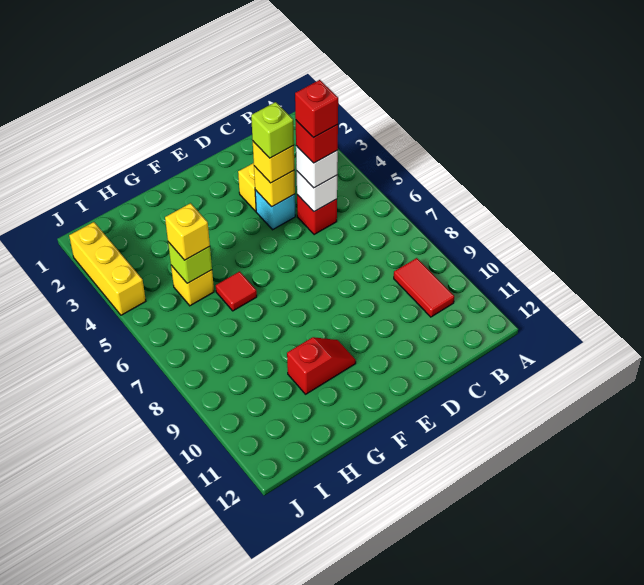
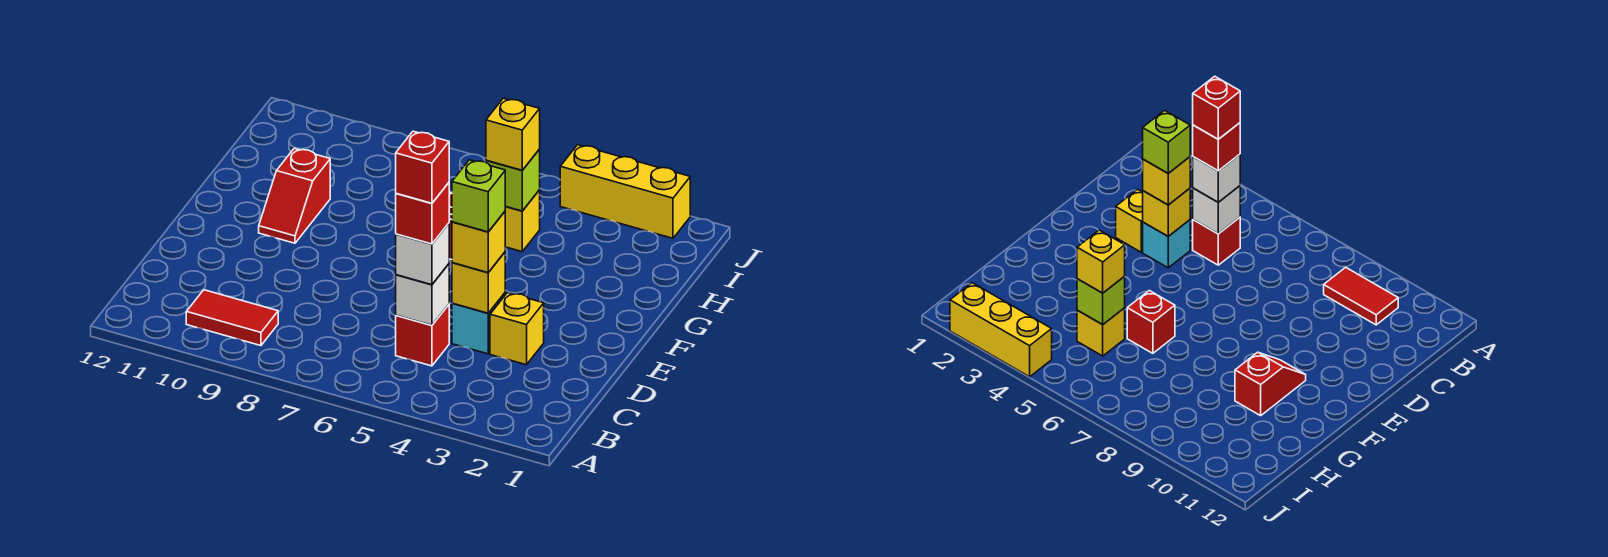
red tile G6 level 1 -> red brick G6 level 1

